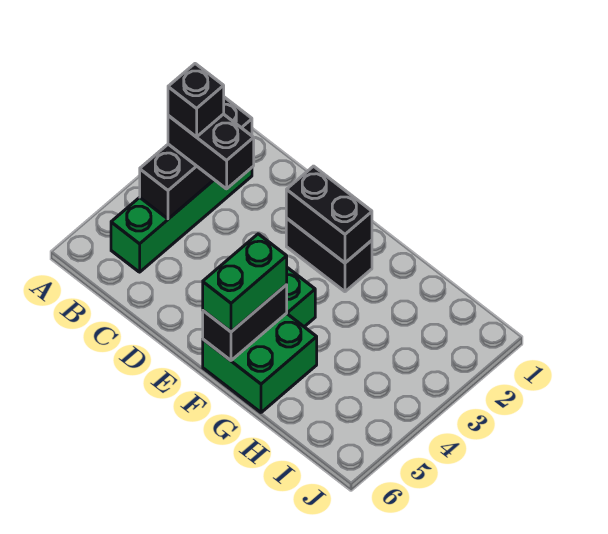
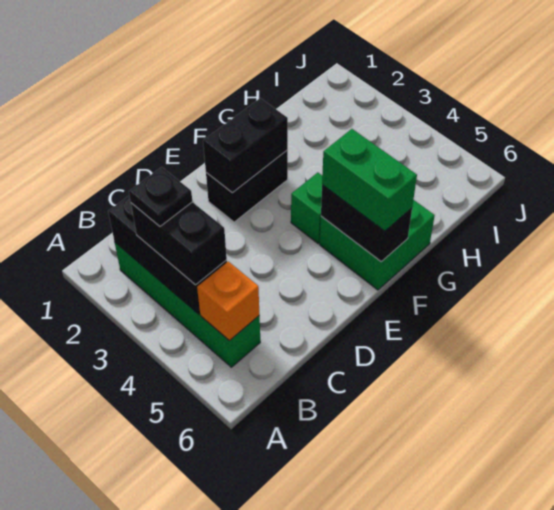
black brick B3:C3 level 3 -> black brick B3:B4 level 3
black brick B3 level 4 -> black plate B3 level 4
none -> orange brick B5 level 2

